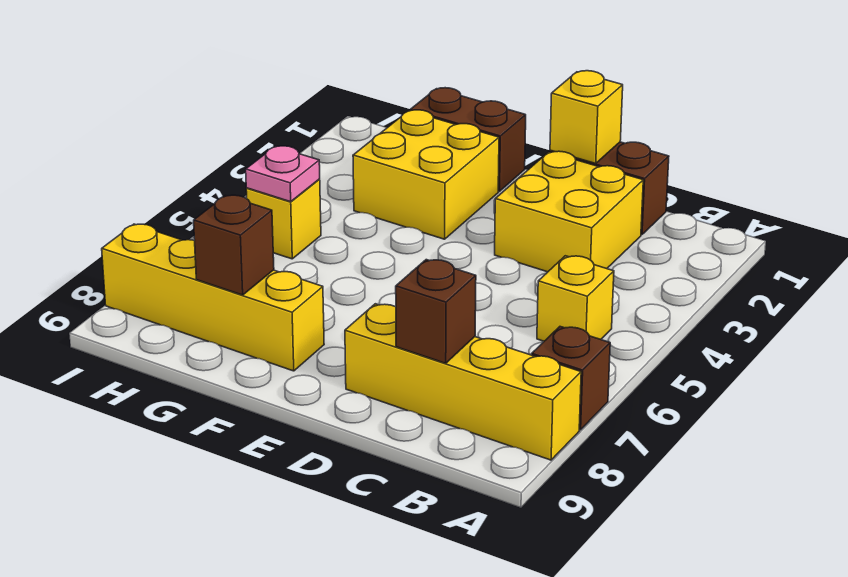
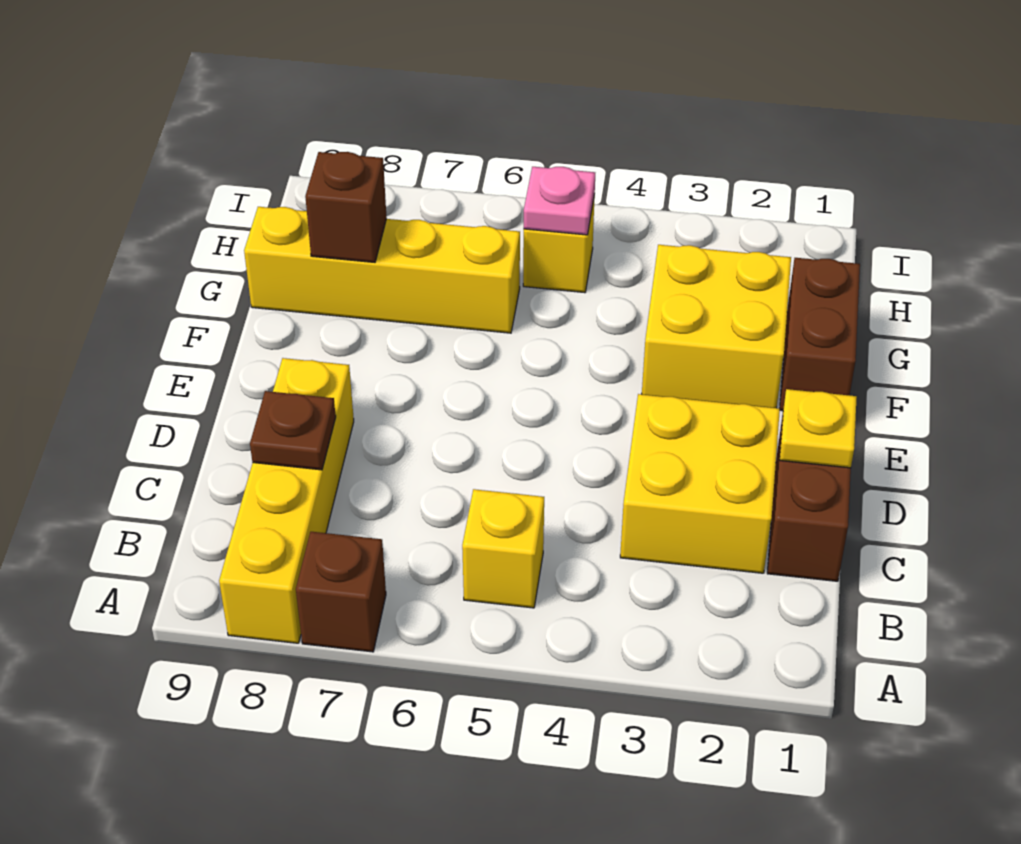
brown brick C8 level 2 -> brown plate C8 level 2
yellow brick D1 level 2 -> yellow plate D1 level 2
yellow brick F8:I8 level 1 -> yellow brick G6:G9 level 1

